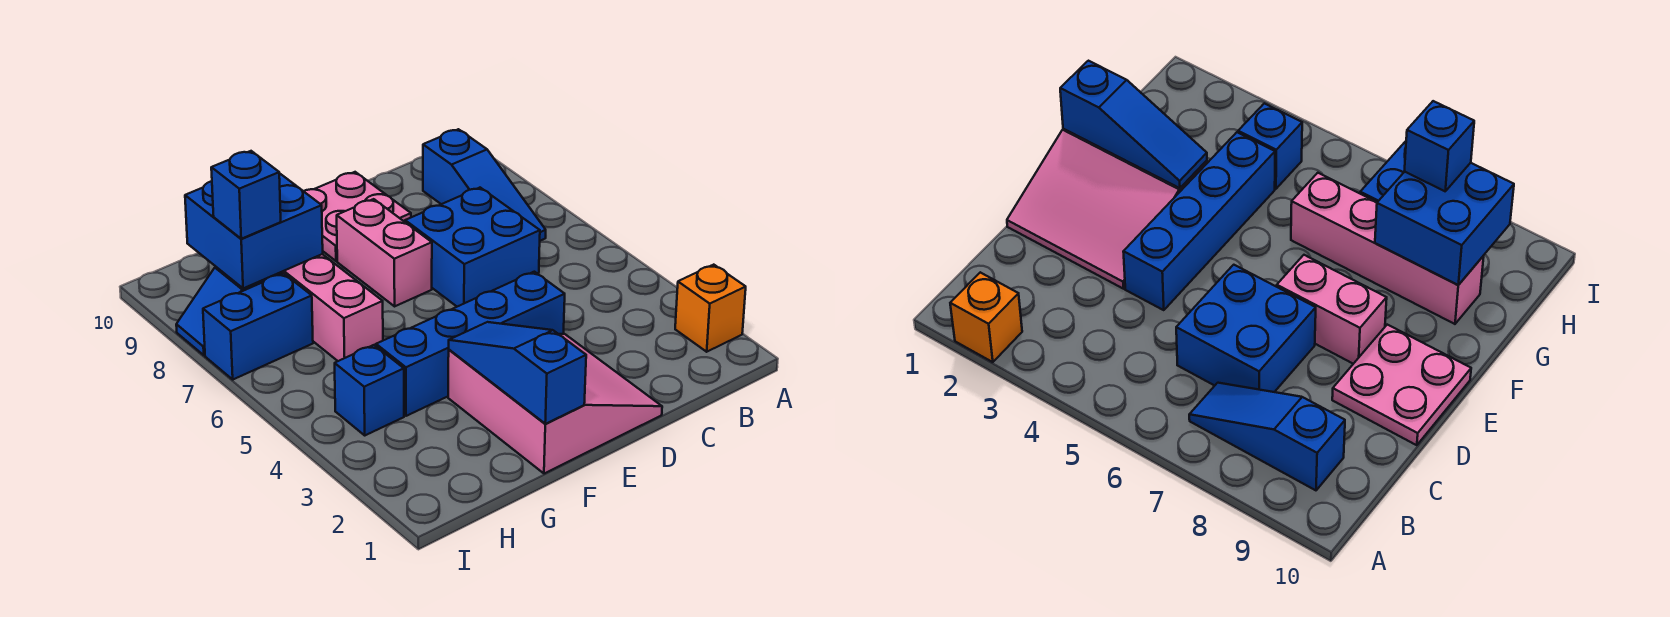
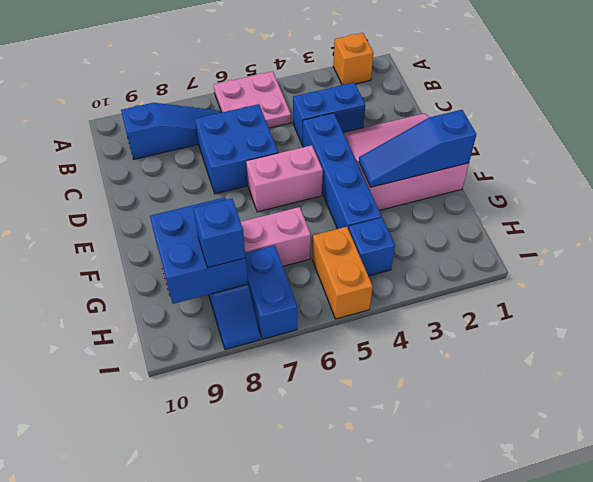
none -> blue brick C3:C4 level 1
pink plate D9:E10 level 1 -> pink plate A5:B6 level 1
pink brick E7:E8 level 1 -> pink brick E5:E6 level 1
none -> orange brick H5:I5 level 1

